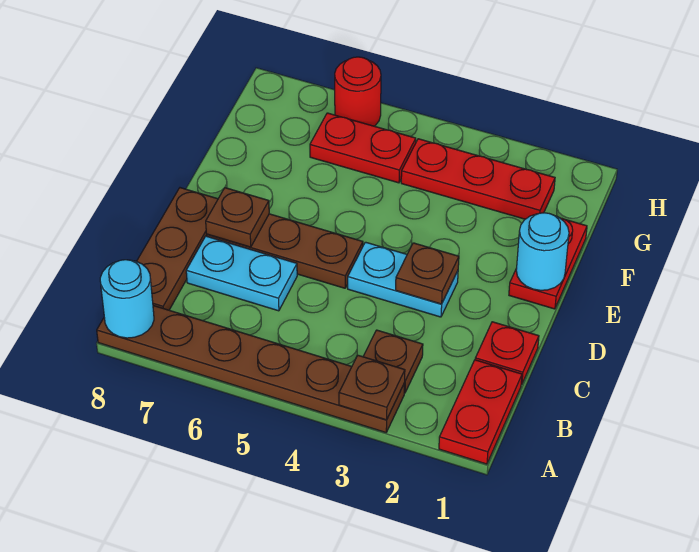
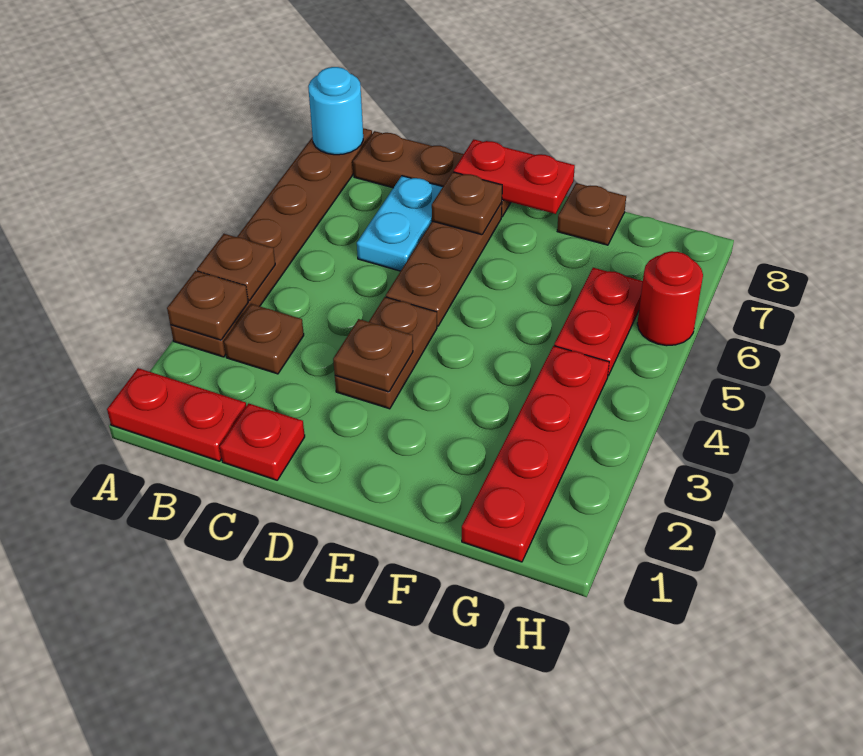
none -> brown plate A4 level 2
cyan plate D3:D4 level 1 -> brown plate D3:D4 level 1
red plate E1:F1 level 1 -> red plate D8:E8 level 2
cyan round brick E1 level 2 -> none
none -> brown plate F8 level 1
red plate G2:G4 level 1 -> red plate G1:G4 level 1

